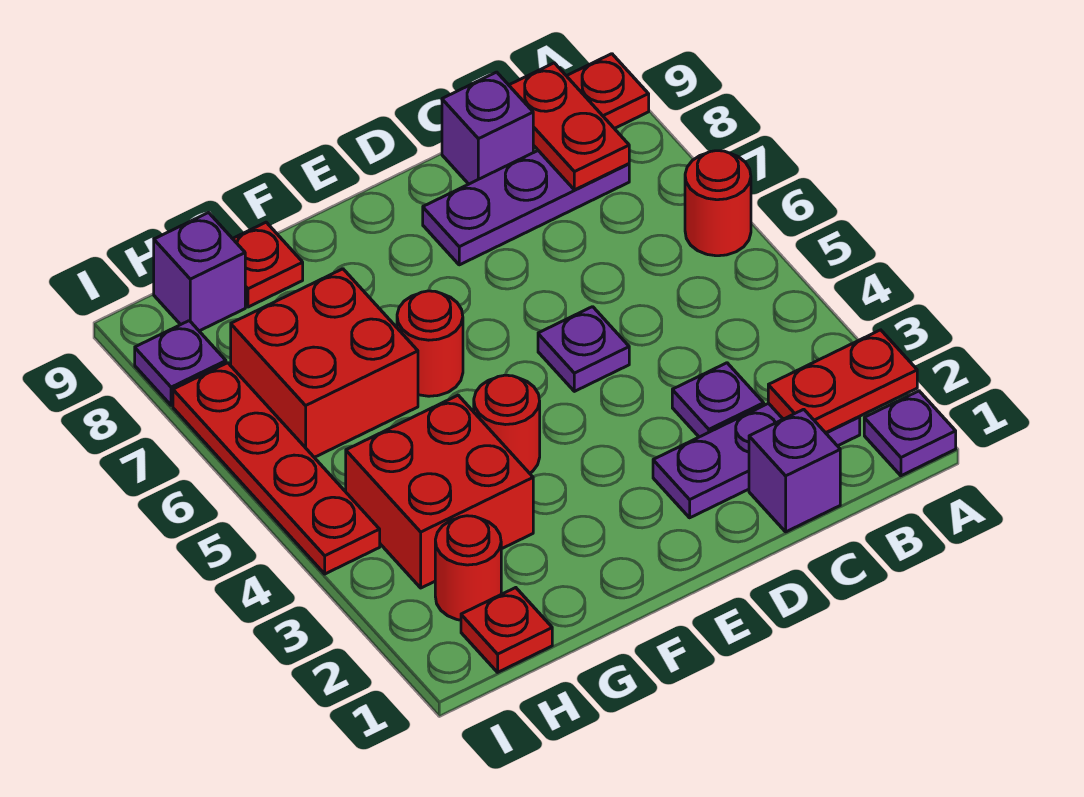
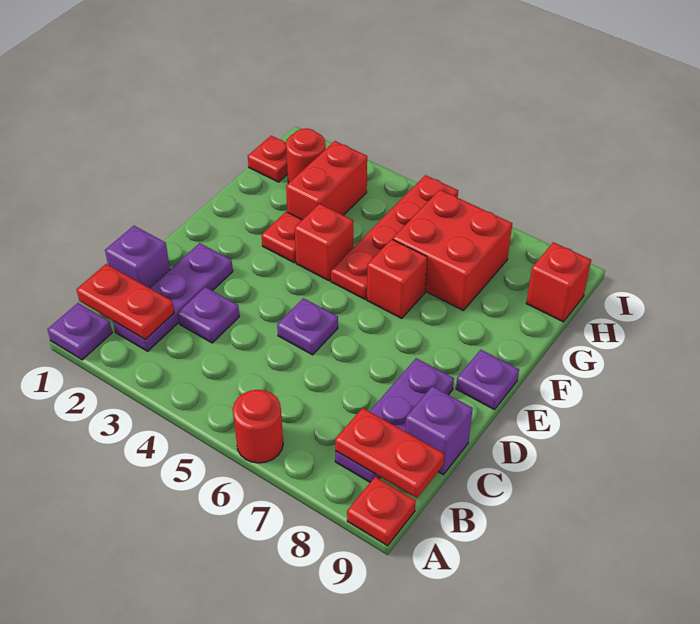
red plate A2:B2 level 2 -> red plate B1:B2 level 2
red round brick F4 level 1 -> red brick F4 level 1
red round brick F6 level 1 -> red brick F6 level 1
red brick G3:H4 level 1 -> red brick G3:H3 level 1
red plate G9 level 1 -> red plate F3 level 1
purple brick H9 level 1 -> red brick H9 level 1
red plate I4:I7 level 1 -> red plate F5:I5 level 1
purple plate I8 level 1 -> purple plate E9 level 1

